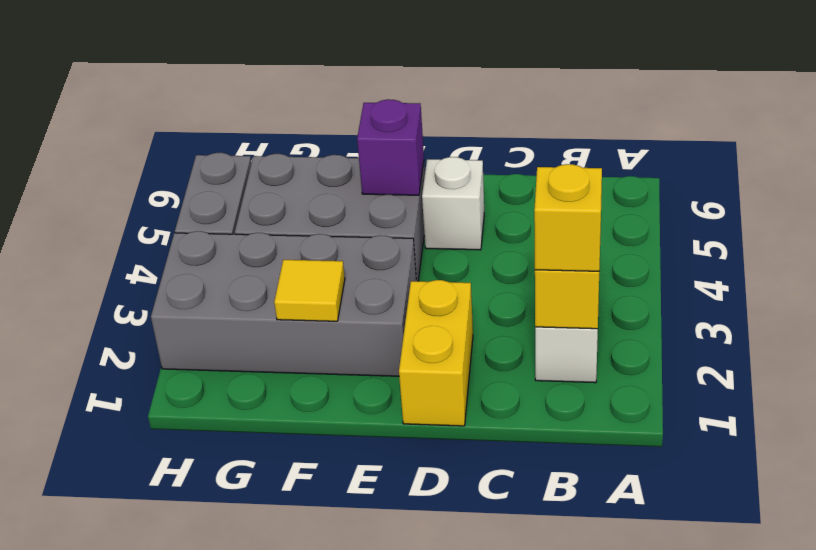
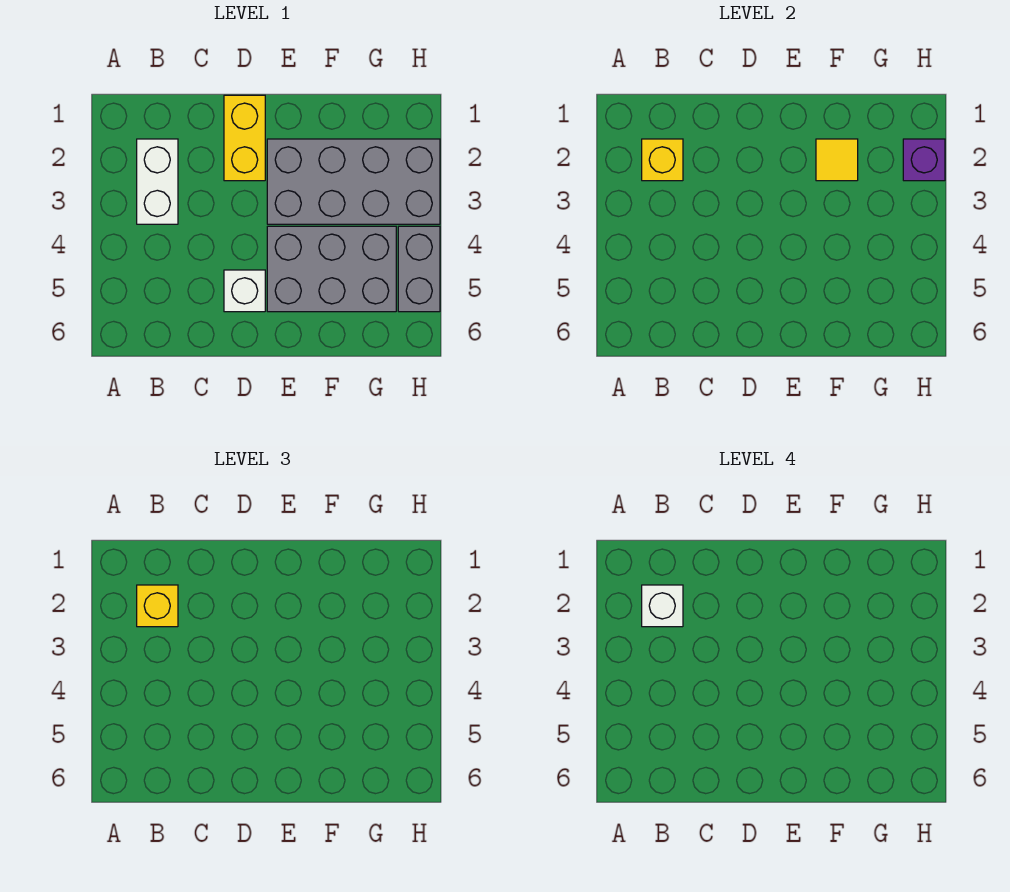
none -> white brick B2 level 4
purple brick E5 level 2 -> purple brick H2 level 2

